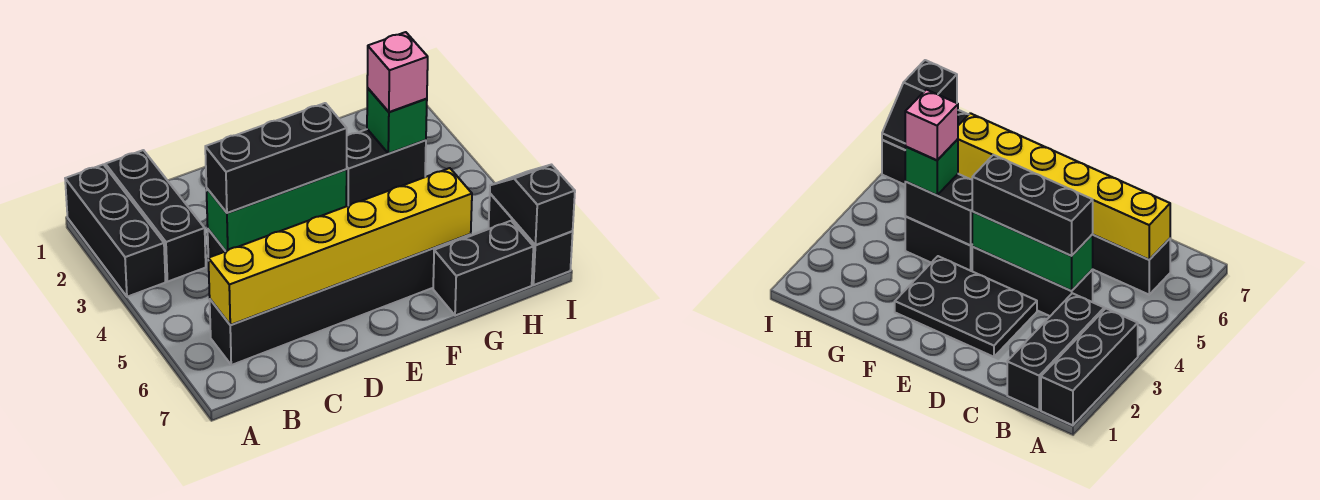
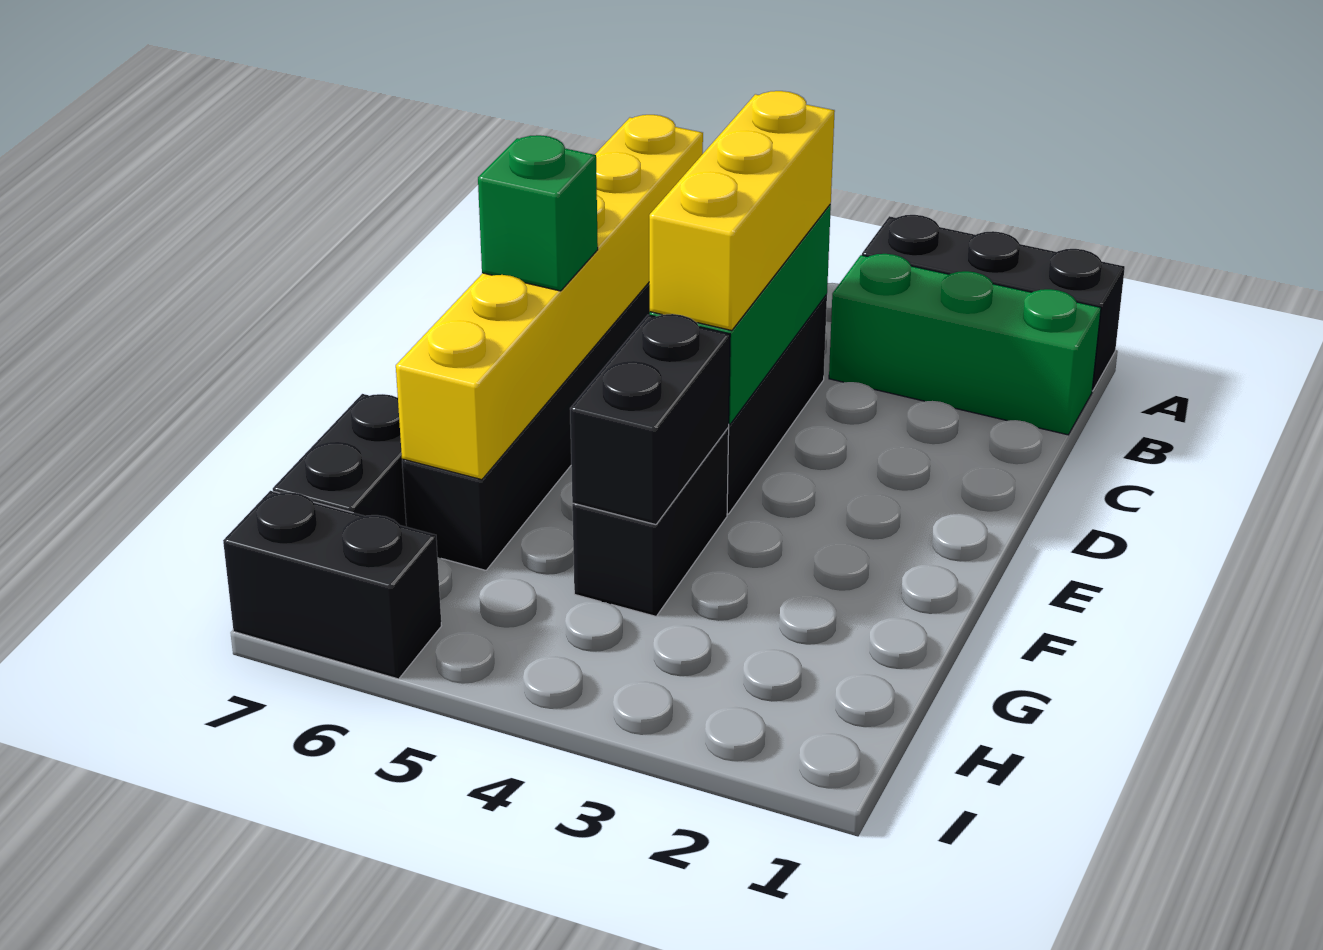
black brick B1:B3 level 1 -> green brick B1:B3 level 1
black brick C4:E4 level 3 -> yellow brick C4:E4 level 3
black plate D2:F3 level 1 -> none
green brick G4 level 3 -> green brick E6 level 3
pink brick G4 level 4 -> none
black slope I6:I7 level 2 top 7 -> none

